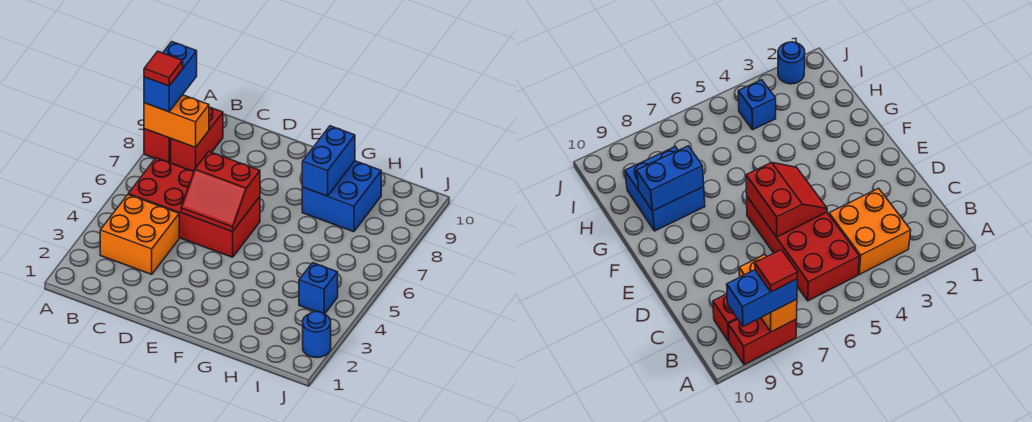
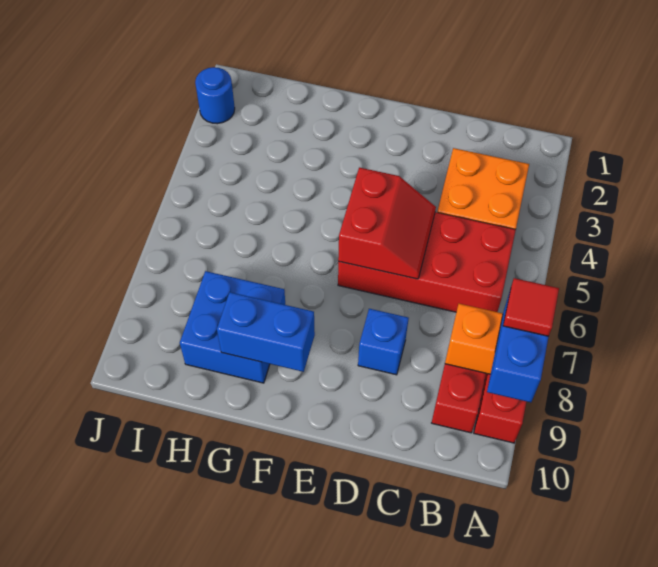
red slope D5:E6 level 2 top 6 -> red slope D5:E6 level 2 top E
blue brick G8:G9 level 2 -> blue brick F9:G9 level 2
blue brick I4 level 1 -> blue brick D8 level 1

